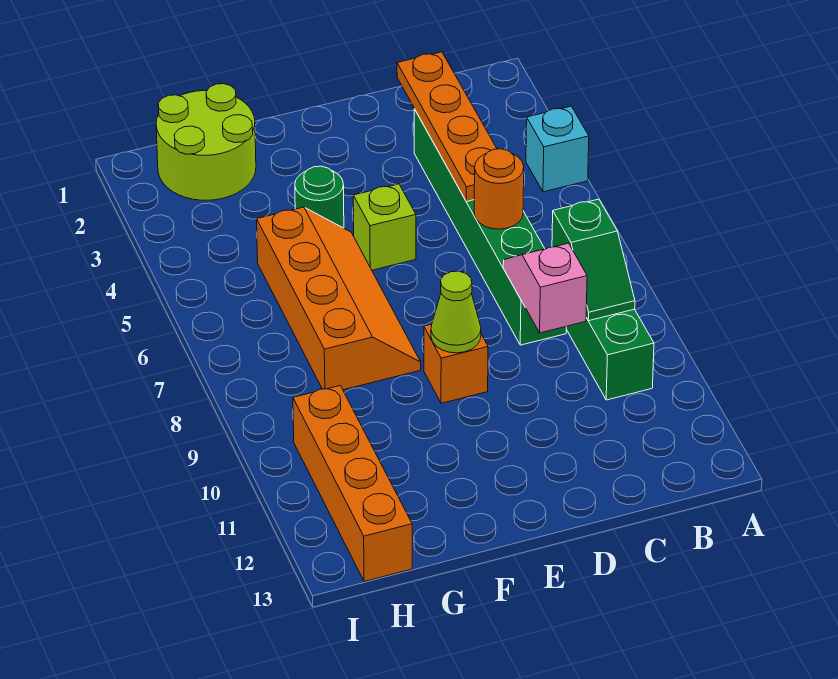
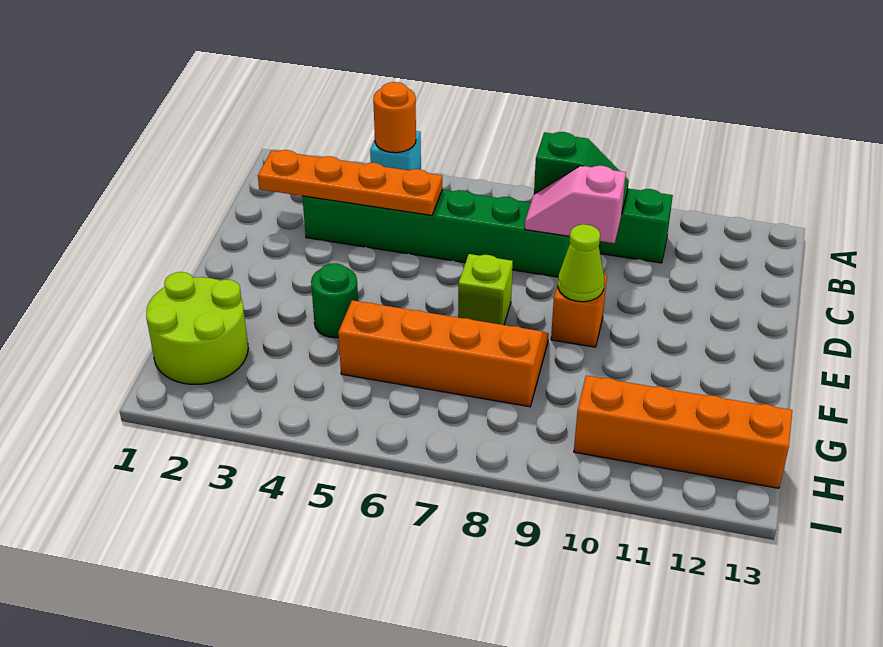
orange round brick C6 level 2 -> orange round brick A4 level 2
lime brick E5 level 1 -> lime brick E7 level 1

